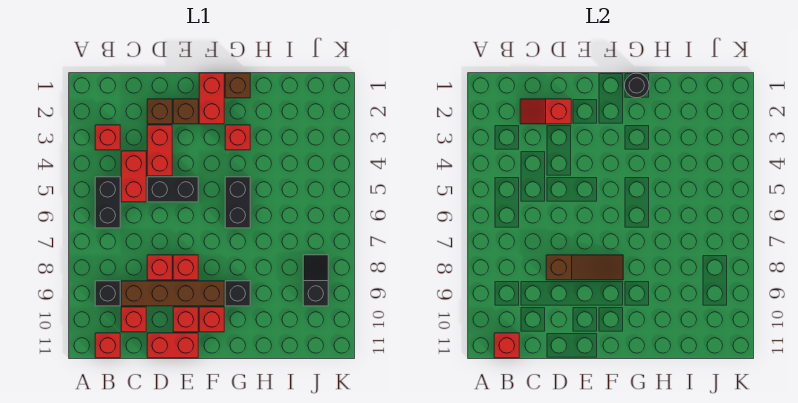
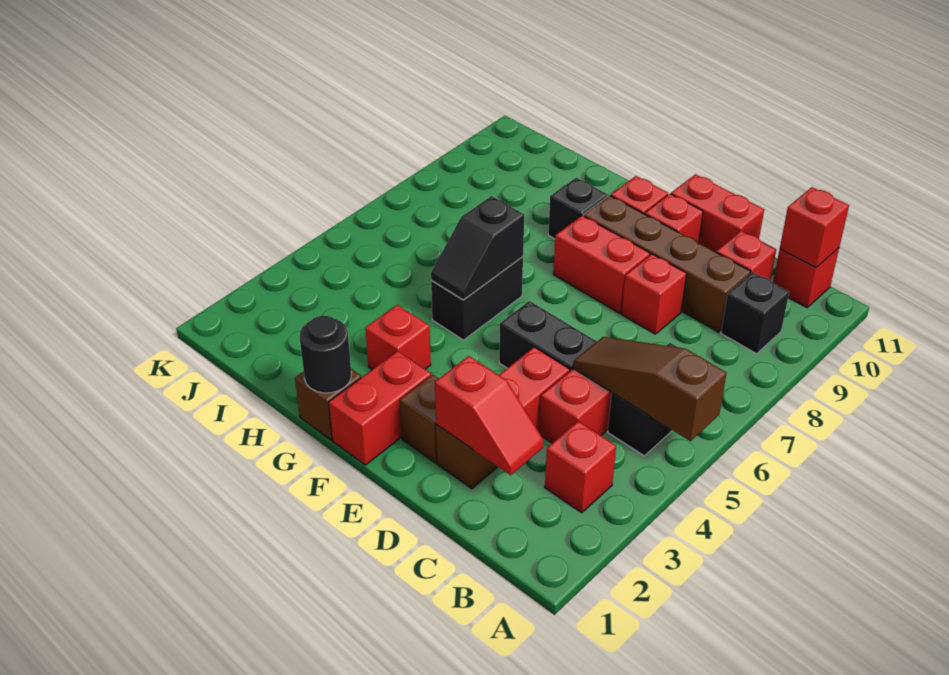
brown slope D8:F8 level 2 top D -> brown slope A5:C5 level 2 top A
red brick E8 level 1 -> red brick E8:F8 level 1
black slope J8:J9 level 1 top 9 -> black slope G5:G6 level 2 top 6

